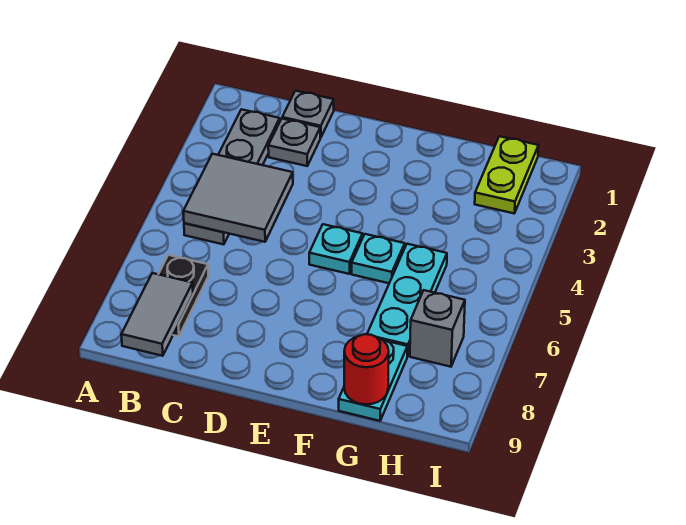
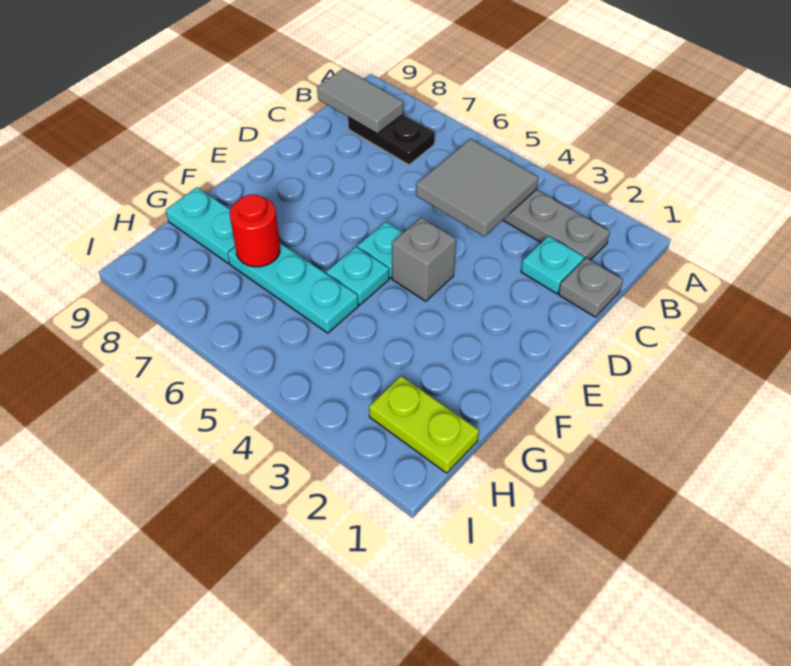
grey plate C2 level 1 -> cyan plate C2 level 1
red round brick G9 level 2 -> red round brick G7 level 2
grey brick H7 level 1 -> grey brick E4 level 1

